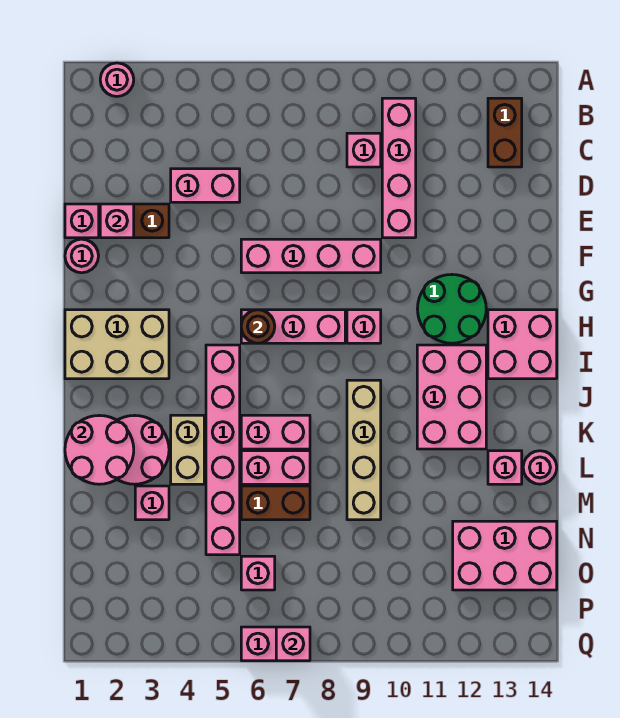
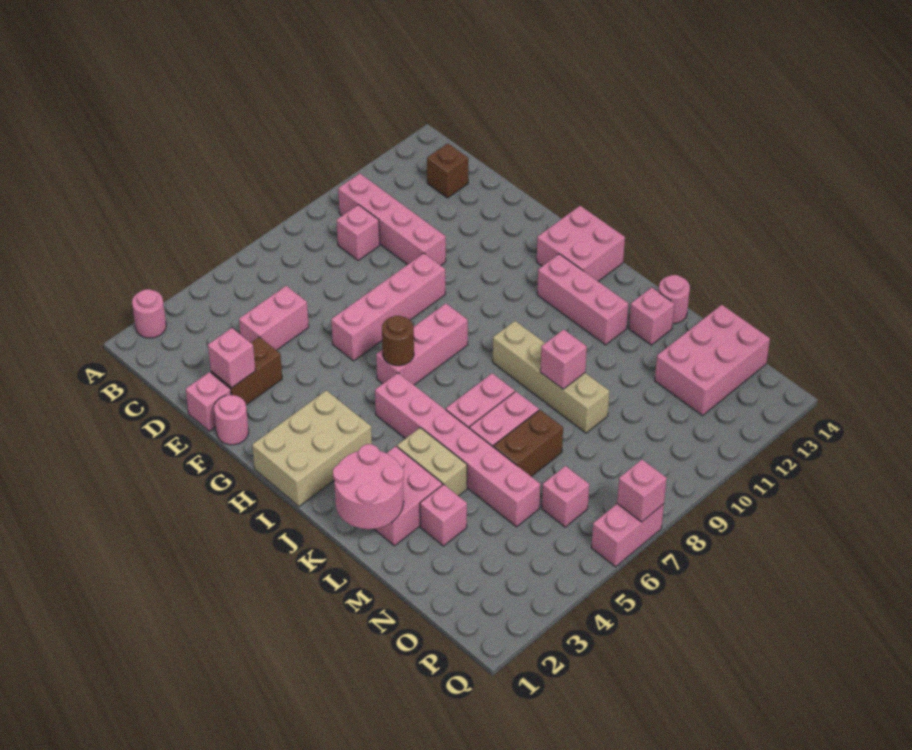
brown brick B13:C13 level 1 -> brown brick C13 level 1
green round brick G11:H12 level 1 -> none
pink brick H9 level 1 -> pink brick L9 level 2
pink brick I11:K12 level 1 -> pink brick I12:K12 level 1
pink round brick K2:L3 level 1 -> pink brick K2:L3 level 1

